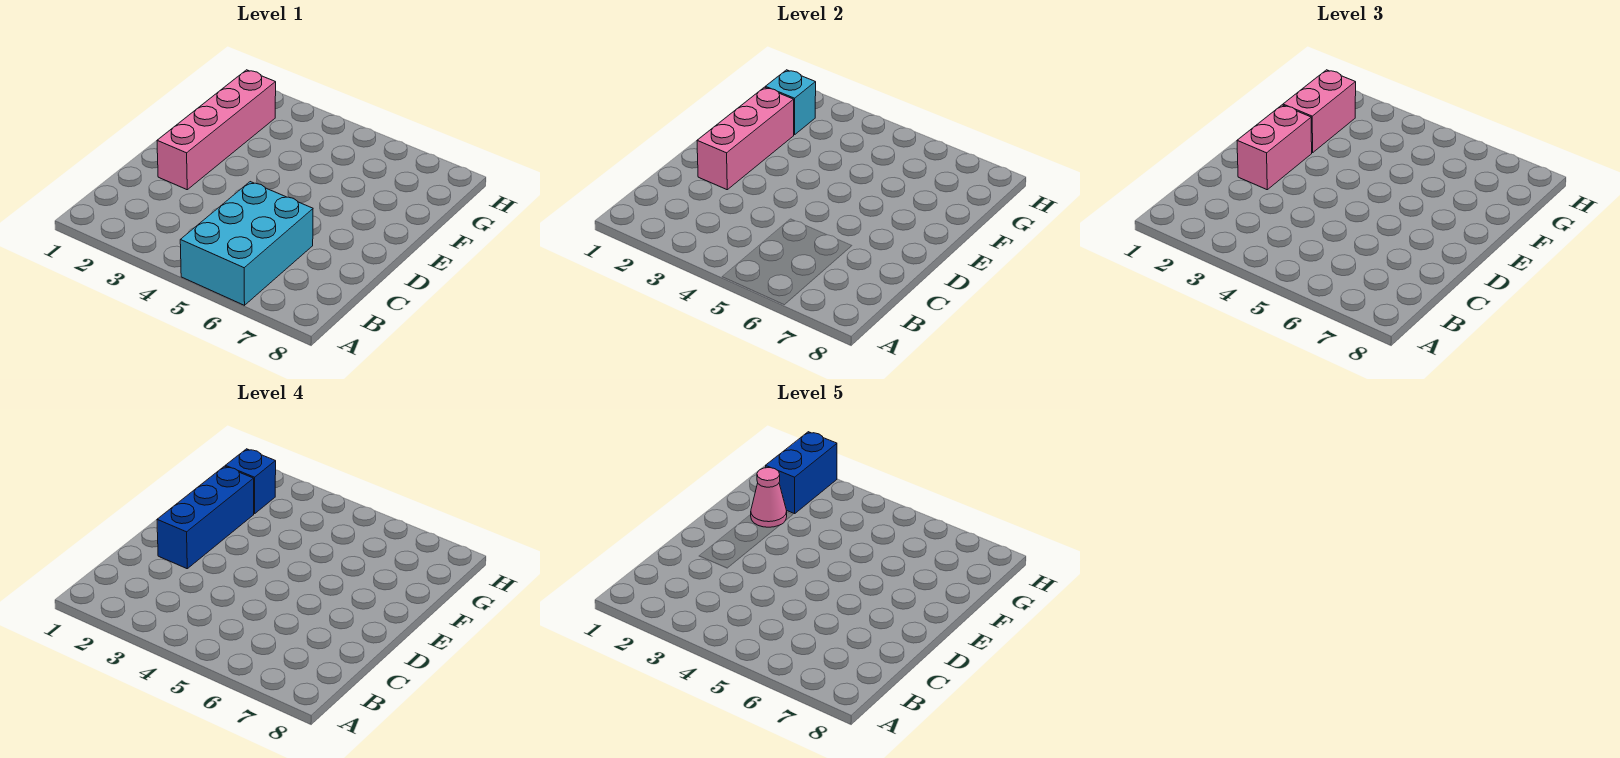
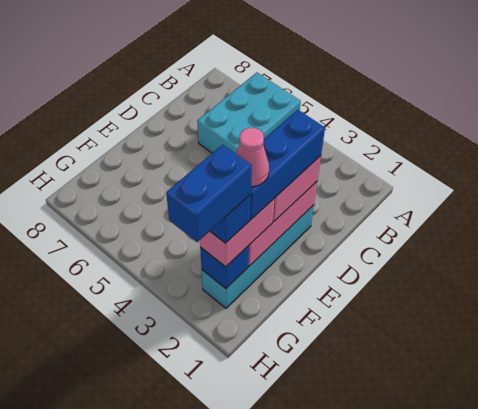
pink brick D2:G2 level 1 -> cyan brick D2:G2 level 1
cyan brick G2 level 2 -> blue brick G2 level 2

